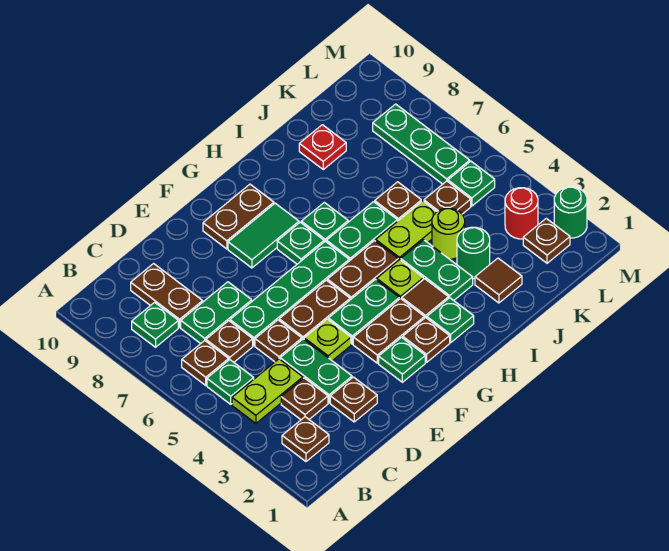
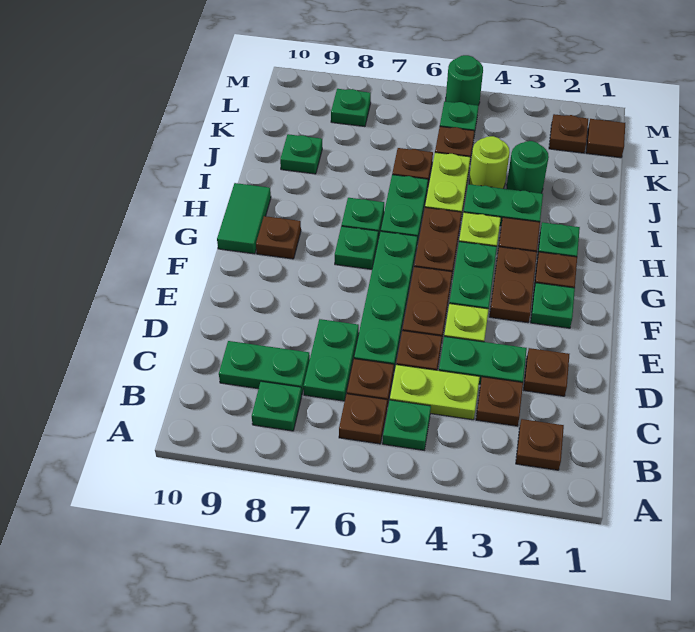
lime plate B4:C4 level 1 -> lime plate C4:C5 level 1
brown plate C8:C9 level 1 -> green plate C8:C9 level 1
green tile F8:G8 level 1 -> green tile G10:H10 level 1
brown plate F9:G9 level 1 -> brown plate G9 level 1
brown tile J2 level 1 -> brown tile L1 level 1
red plate J9 level 1 -> green plate J9 level 1
red round brick L3 level 1 -> none
green plate L6:L8 level 1 -> green plate L8 level 1
green round brick M2 level 1 -> green round brick M5 level 1

